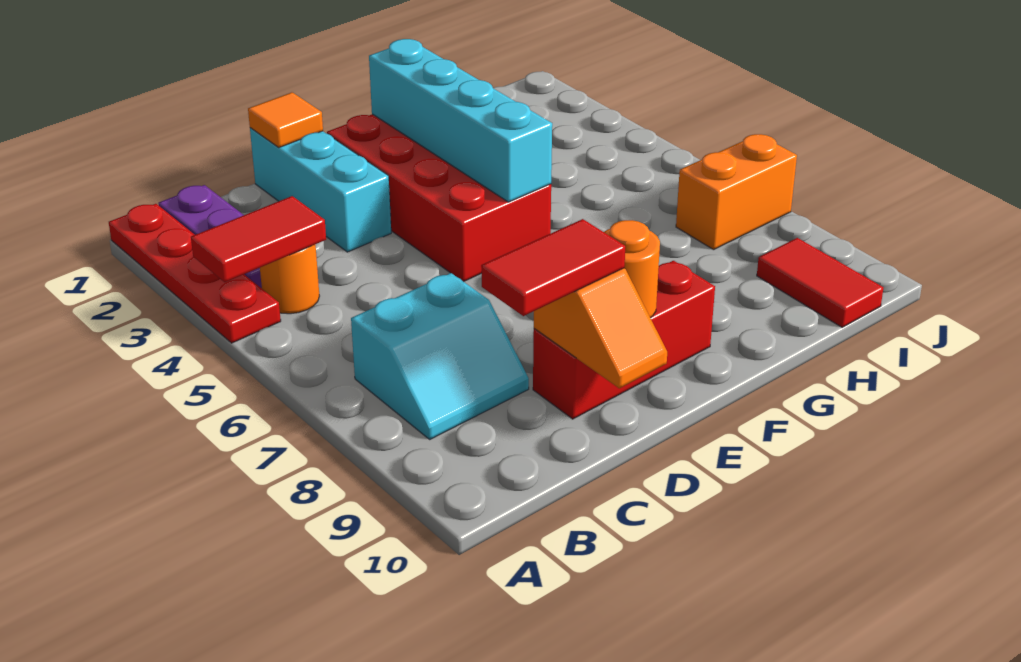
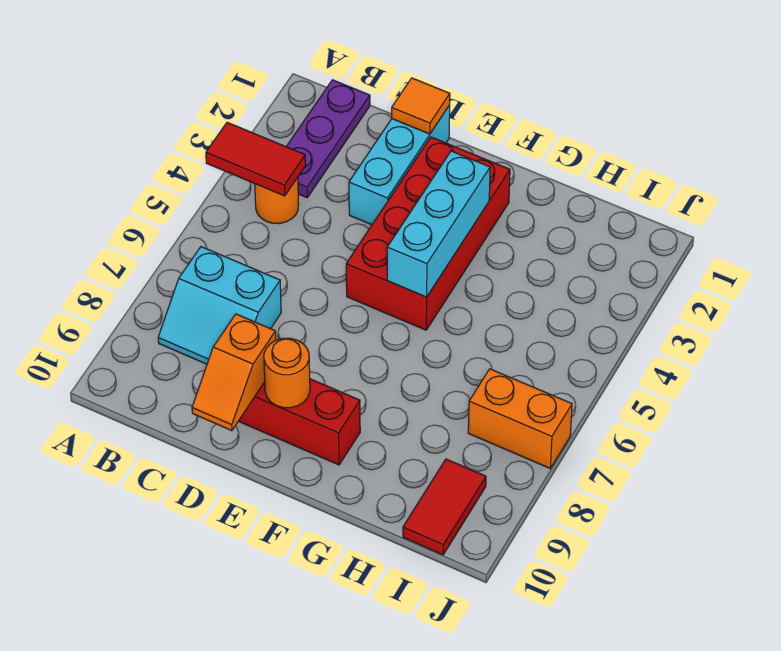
red plate A1:A4 level 1 -> none
red tile C9:D9 level 3 -> none
cyan brick F2:F5 level 2 -> cyan brick F3:F5 level 2

